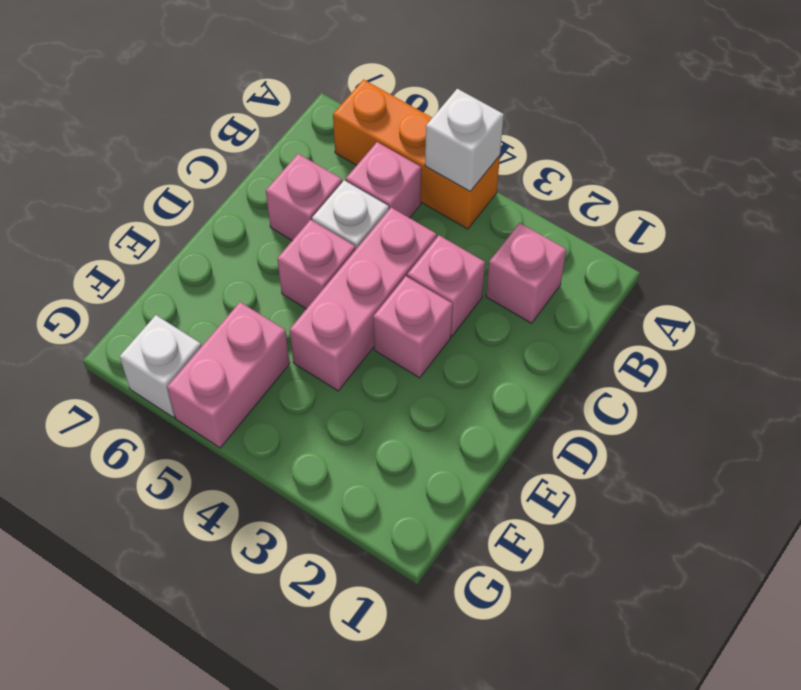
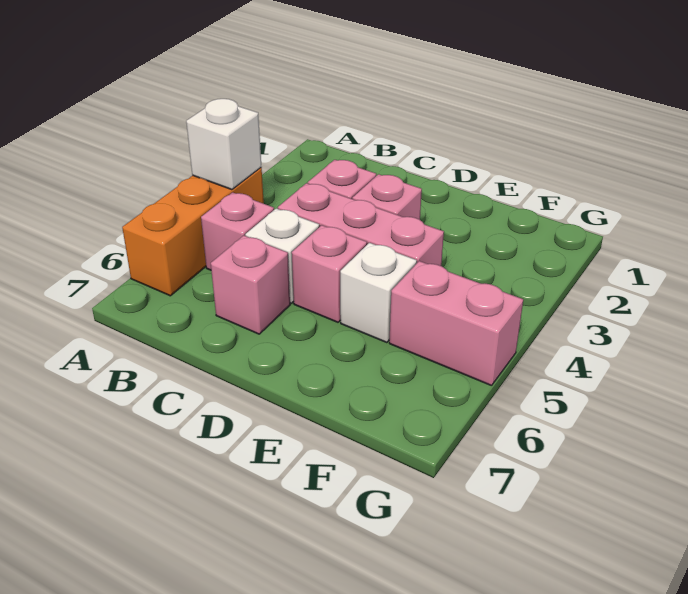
pink brick B2 level 1 -> none
white brick G6 level 1 -> white brick E5 level 1

